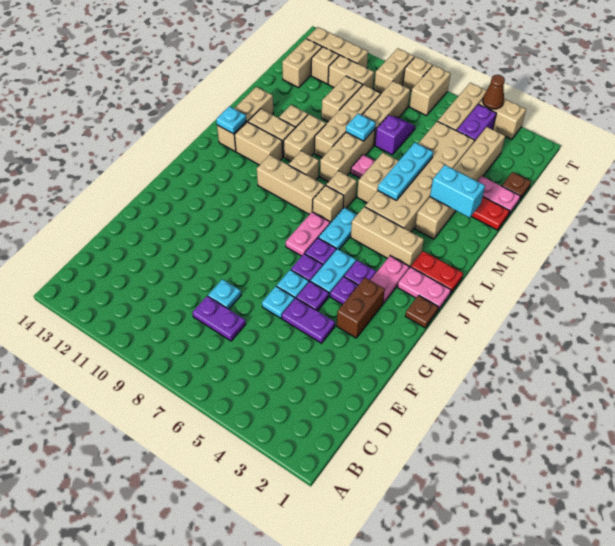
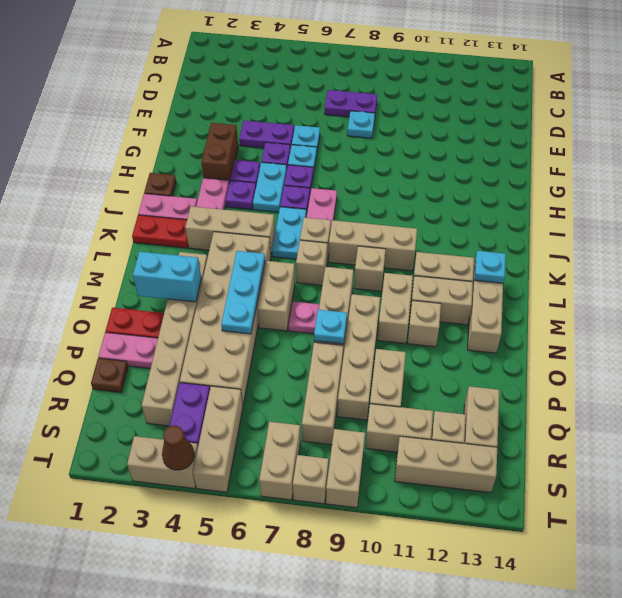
purple slope P7:Q7 level 1 top P -> none

